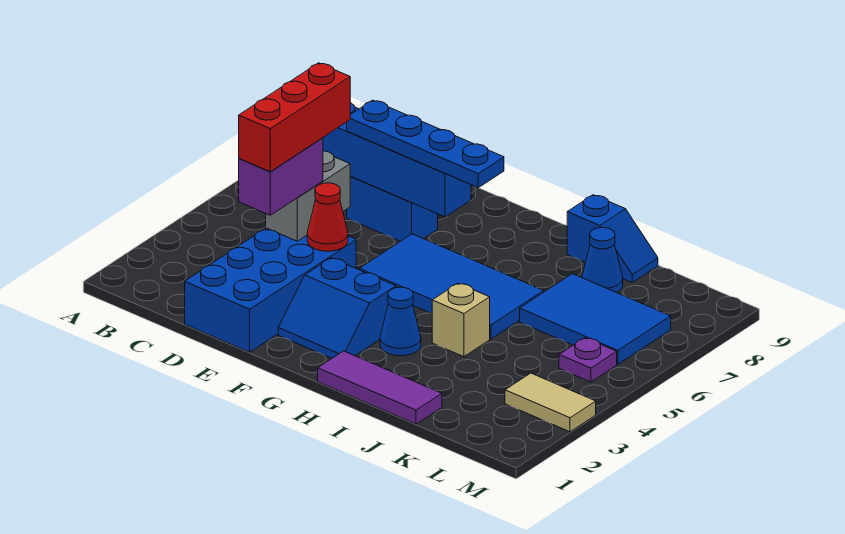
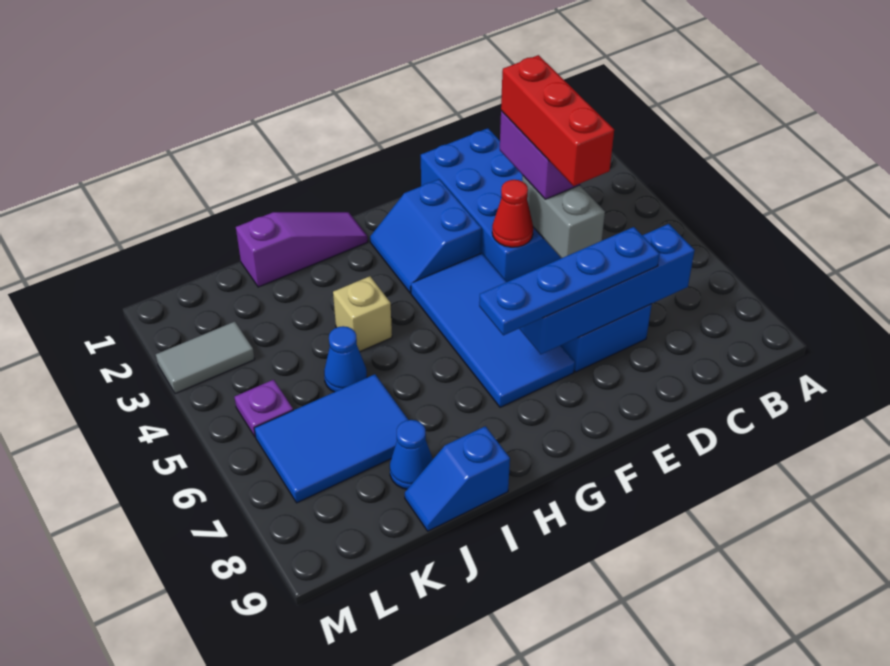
blue slope F2:G3 level 1 top 3 -> blue slope F2:G3 level 1 top F
blue tile F5:I6 level 1 -> blue tile F4:G7 level 1
purple tile H1:J1 level 1 -> purple slope H1:J1 level 1 top J
blue cone H3 level 1 -> blue cone J5 level 1
tan tile L3:M3 level 1 -> grey tile L3:M3 level 1

